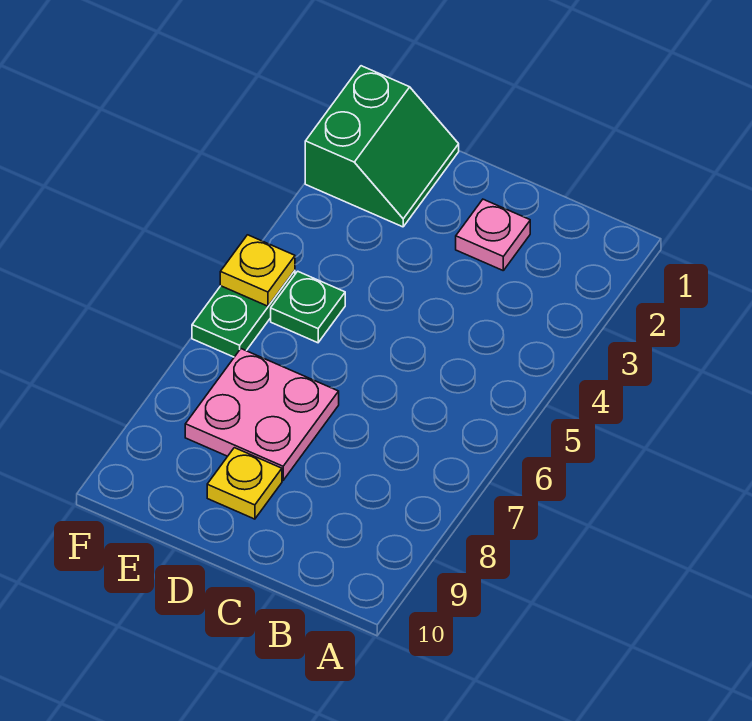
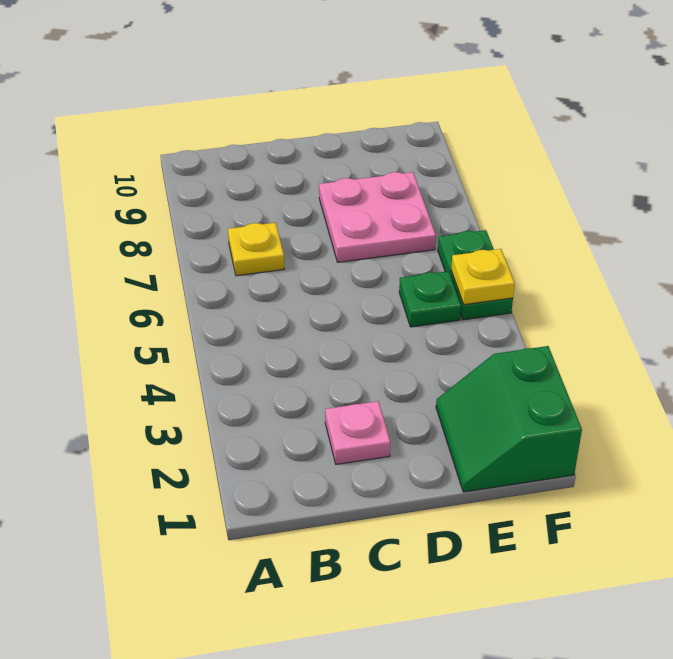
yellow plate D9 level 1 -> yellow plate B7 level 1

